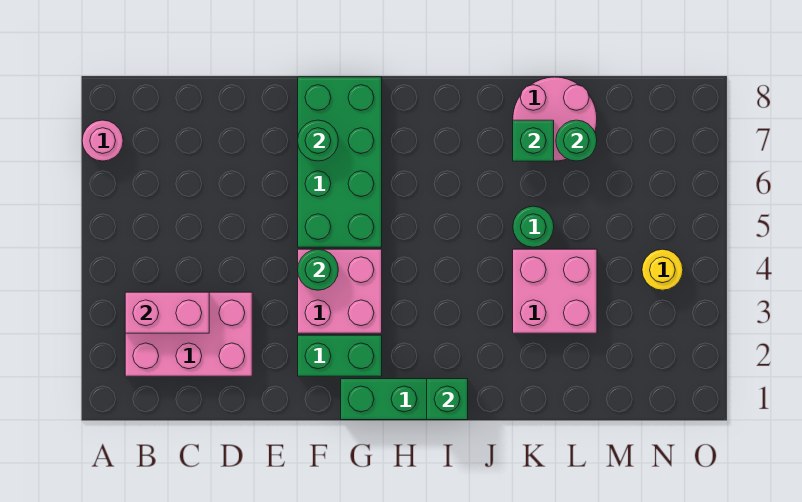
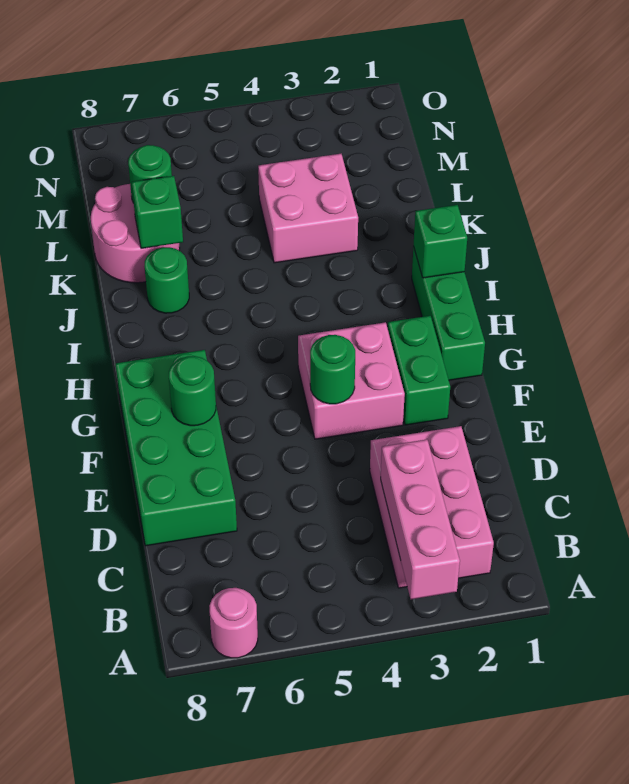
pink brick B3:C3 level 2 -> pink brick A3:C3 level 2
green brick F5:G8 level 1 -> green brick D7:G8 level 1
green round brick K5 level 1 -> green round brick J7 level 1
yellow round brick N4 level 1 -> none

